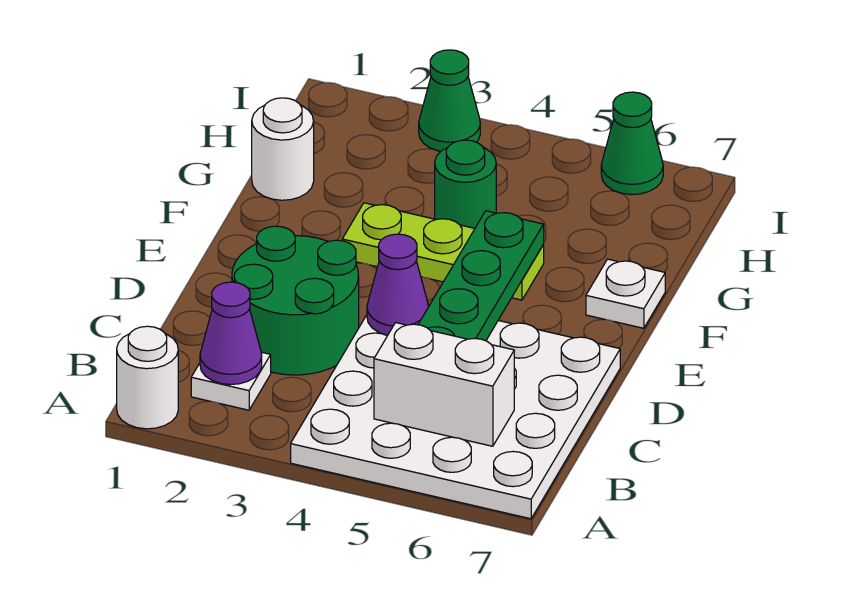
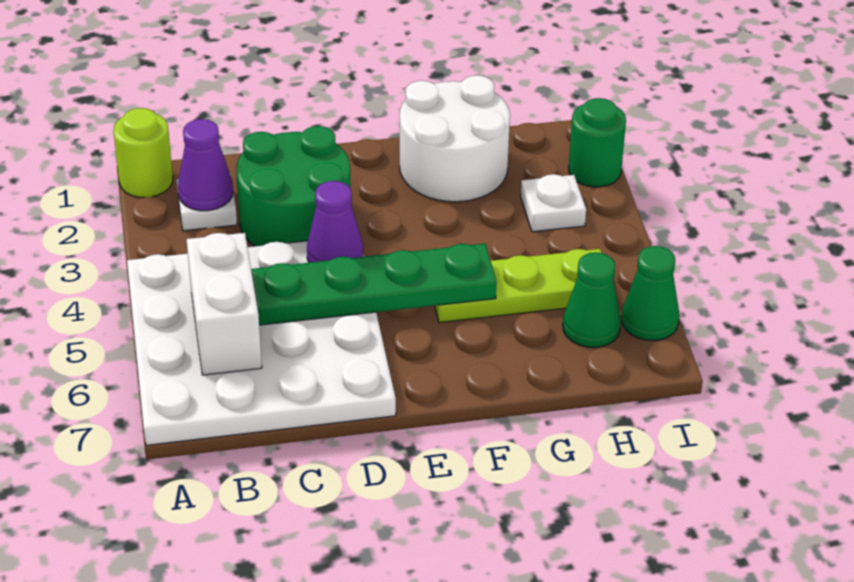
white round brick A1 level 1 -> lime round brick A1 level 1
lime plate F3:F5 level 1 -> lime plate F5:H5 level 1
white plate F7 level 1 -> white plate H3 level 1
white round brick G1 level 1 -> white round brick F1:G2 level 1
green round brick G4 level 1 -> green round brick I2 level 1
green cone I3 level 1 -> green cone H6 level 1

